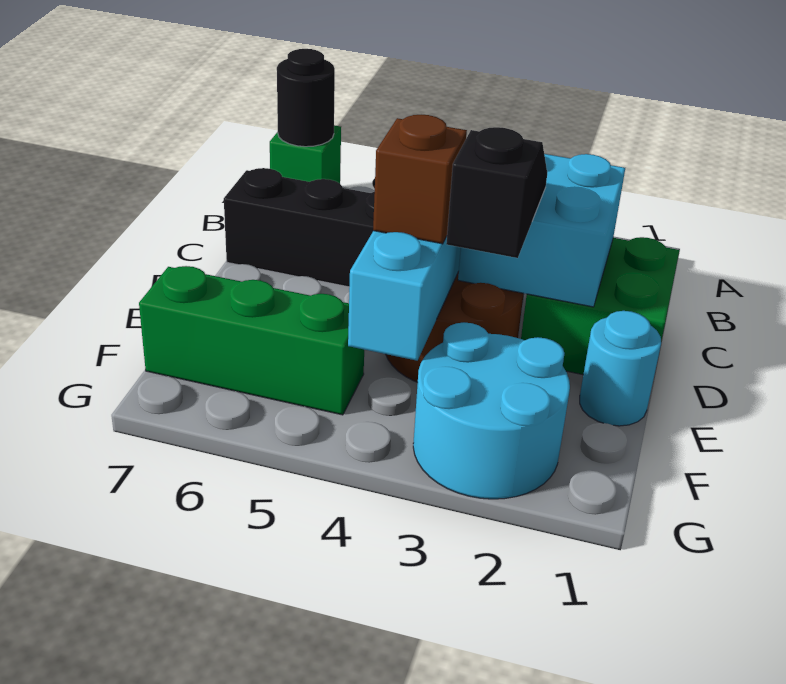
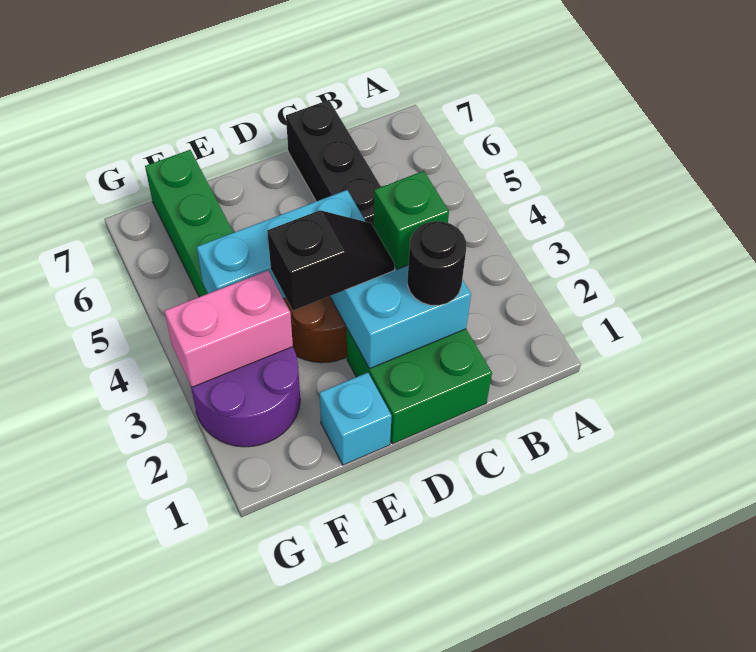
green brick A7 level 1 -> green brick C3 level 3
black round brick A7 level 2 -> black round brick C2 level 3
cyan round brick E1 level 1 -> cyan brick E1 level 1
brown brick E4 level 3 -> none
cyan round brick F2:G3 level 1 -> purple round brick F2:G3 level 1
none -> pink brick F3:G3 level 2

